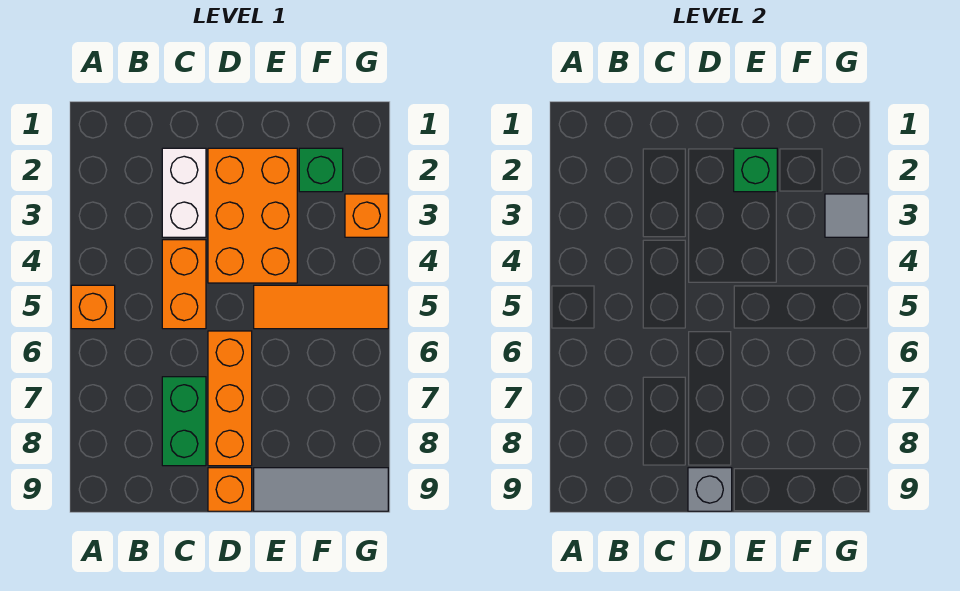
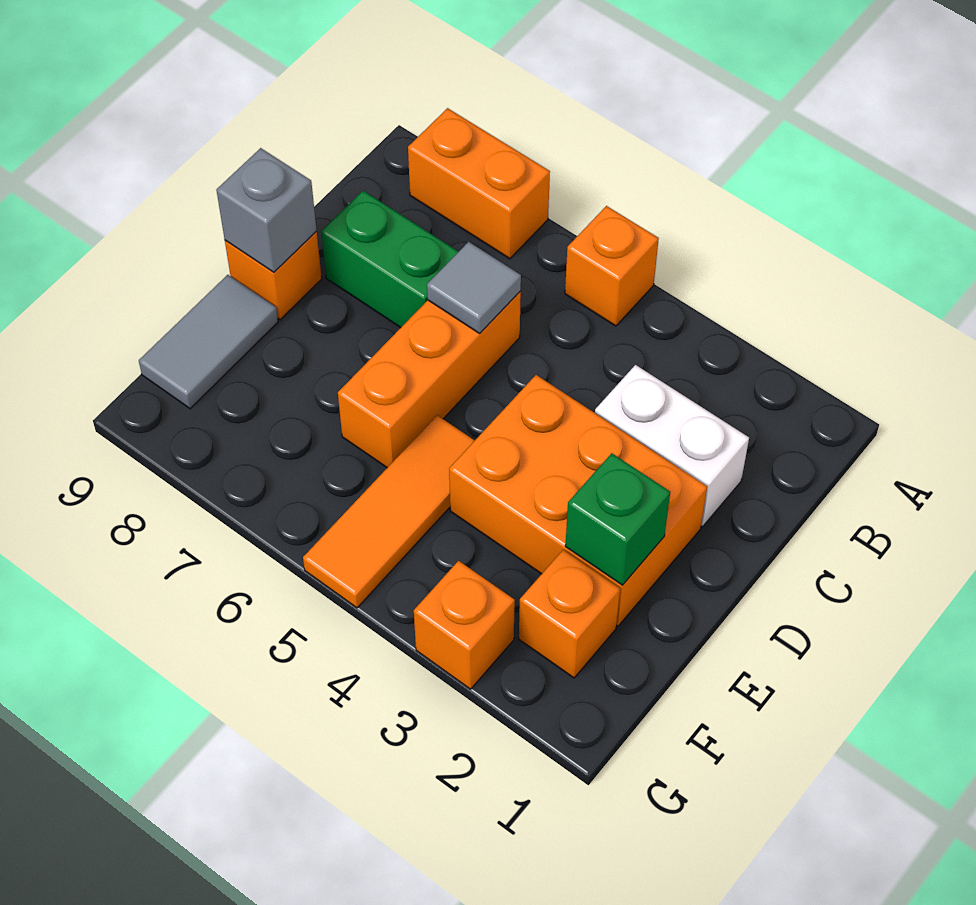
orange brick C4:C5 level 1 -> orange brick A7:A8 level 1
orange brick D6:D8 level 1 -> orange brick C6:E6 level 1
grey tile E9:G9 level 1 -> grey tile E9:F9 level 1
green brick F2 level 1 -> orange brick F2 level 1
grey tile G3 level 2 -> grey tile C6 level 2

